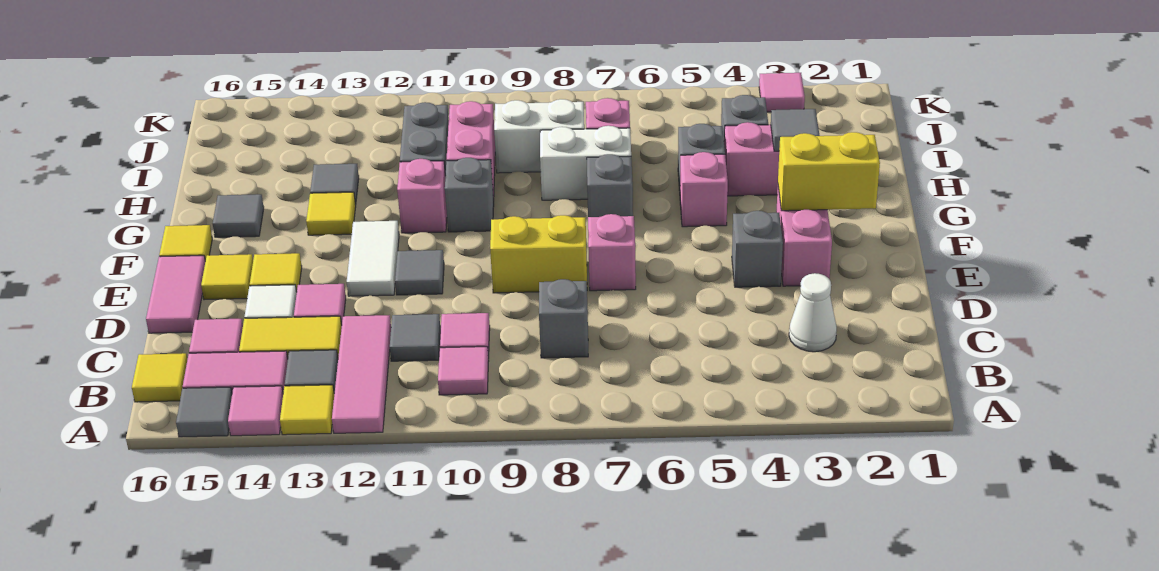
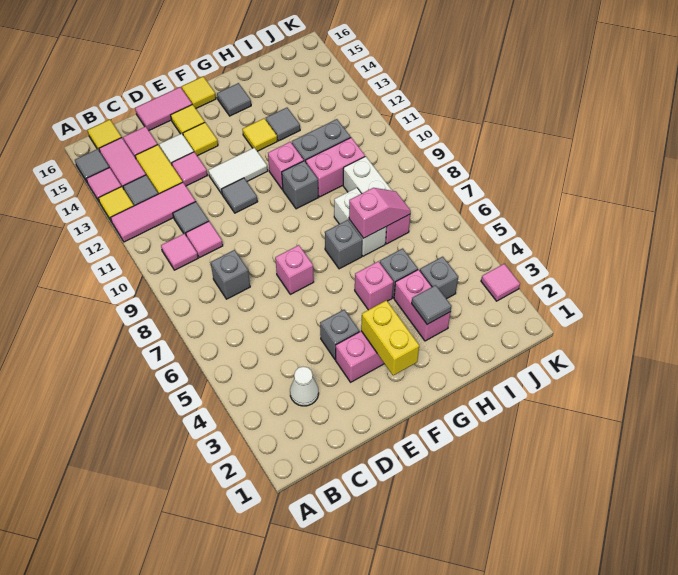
yellow brick E8:E9 level 1 -> none
none -> pink slope H7:I7 level 2 top H

